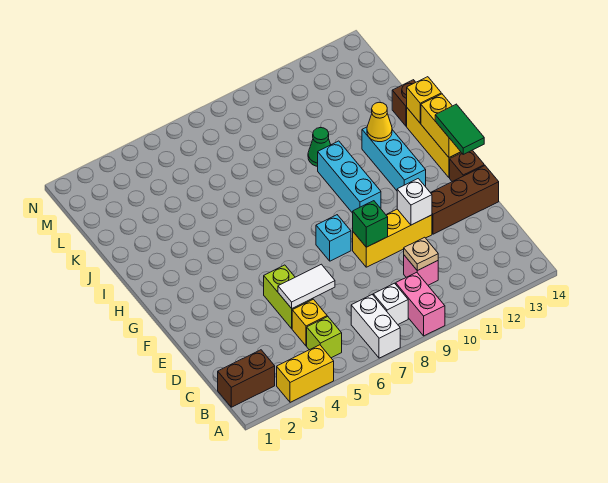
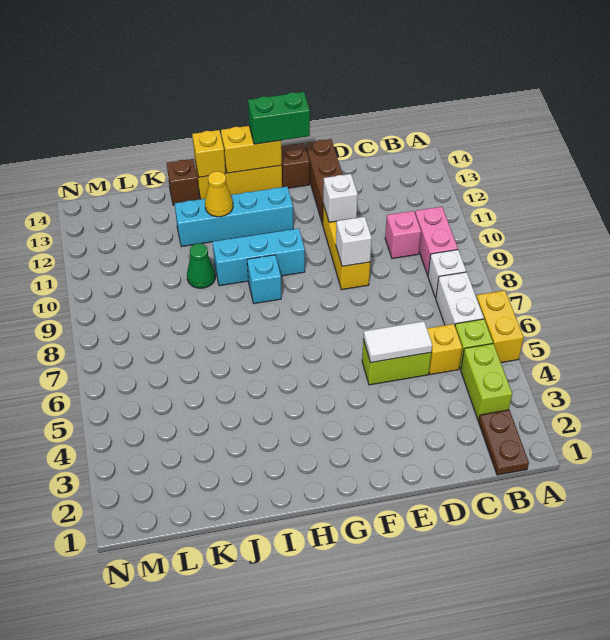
yellow brick A3:A4 level 1 -> yellow brick A5:A6 level 1
white brick A7:B7 level 1 -> white brick B6:B7 level 1
pink brick A9:B9 level 1 -> pink brick B9:B10 level 1
brown brick B1:B2 level 1 -> brown plate B1:B2 level 1
none -> lime brick B3:B4 level 1
tan plate C10 level 2 -> none
white tile D5:D6 level 2 -> white tile D5:E5 level 2
green brick E9 level 2 -> white brick E9 level 2
cyan brick F8 level 1 -> cyan brick H9 level 1
green tile F14:G14 level 3 -> green brick F14:G14 level 3
cyan brick G12:I12 level 1 -> cyan brick G12:J12 level 1

